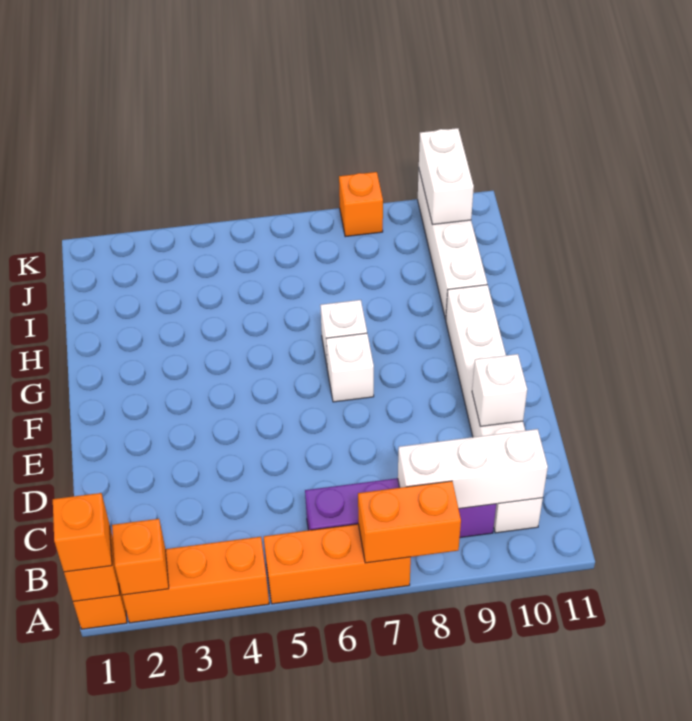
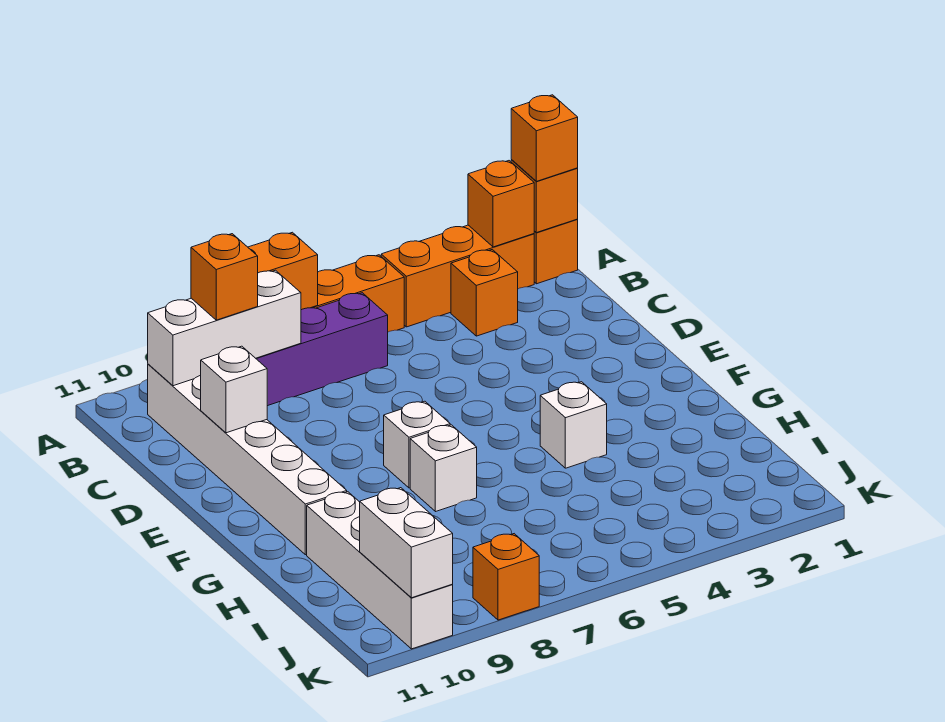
none -> orange brick B3 level 1
none -> orange brick B9 level 3
none -> white brick G4 level 1

